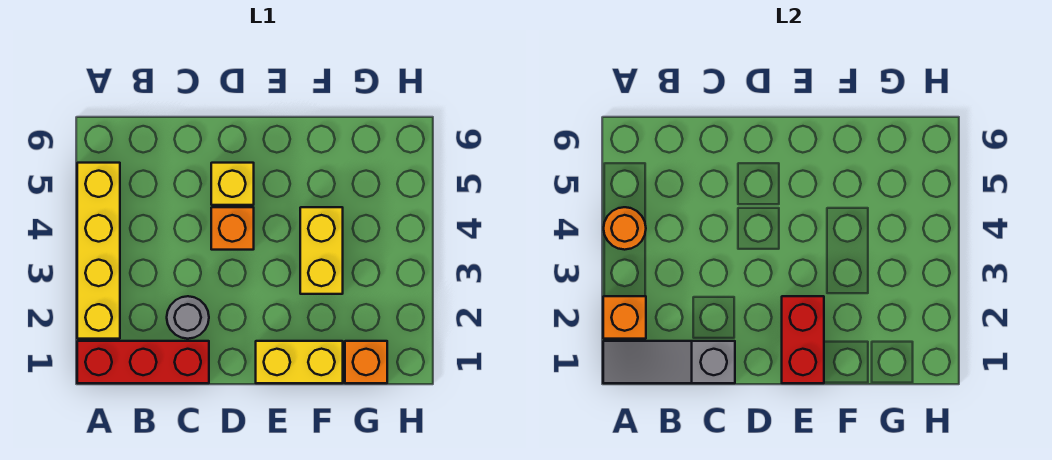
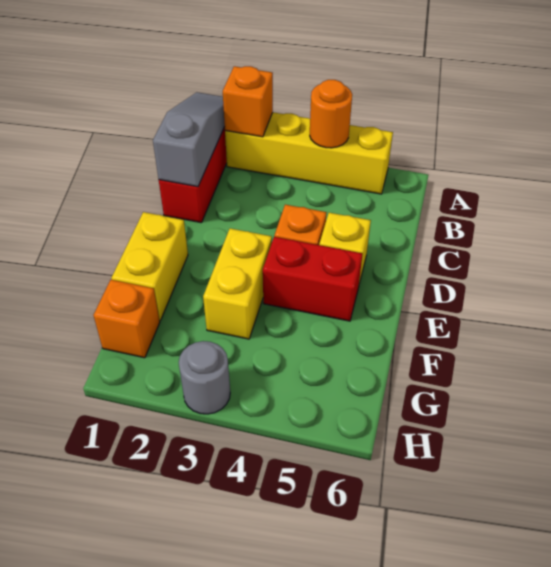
grey round brick C2 level 1 -> grey round brick H3 level 1
red brick E1:E2 level 2 -> red brick E4:E5 level 1
yellow brick F3:F4 level 1 -> yellow brick E3:F3 level 1

